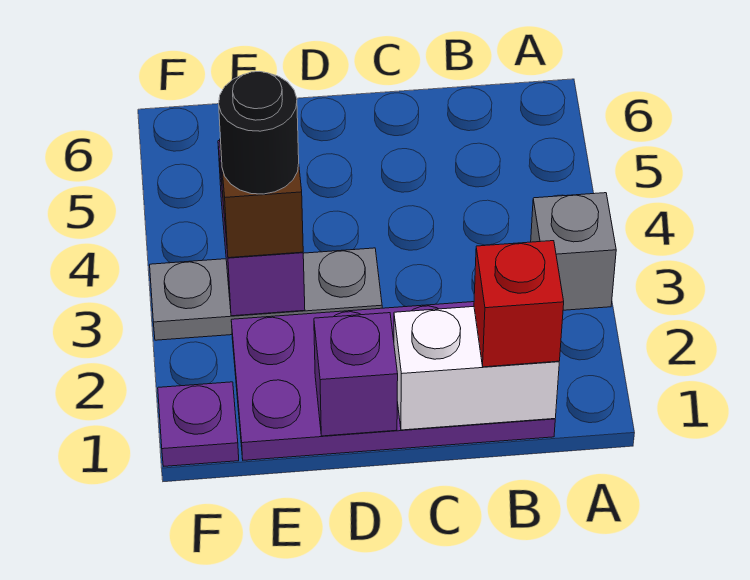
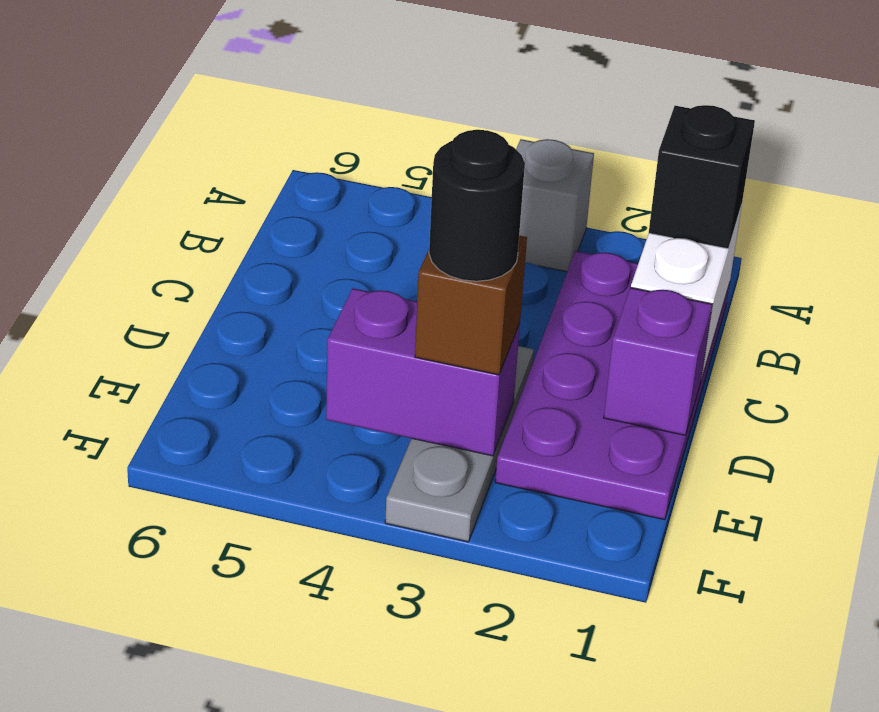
red brick B1 level 3 -> black brick B1 level 3
purple plate F1 level 1 -> none

